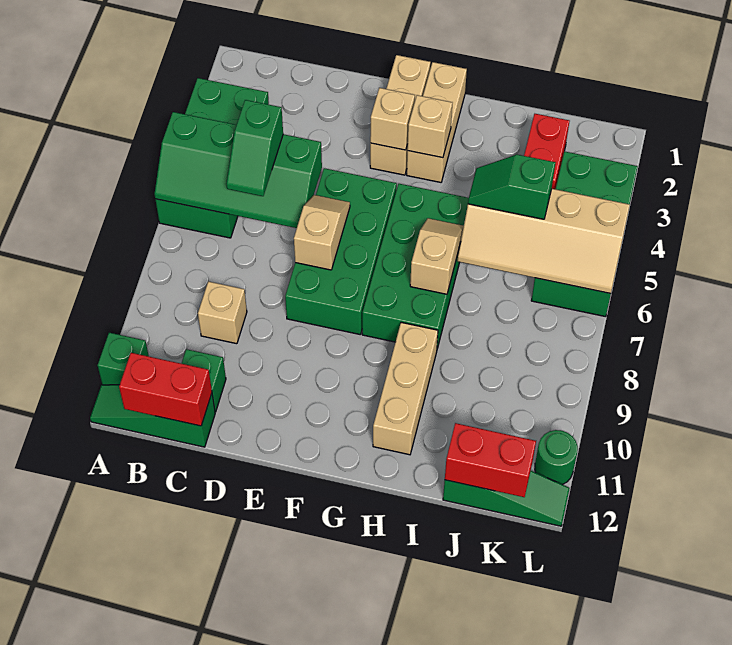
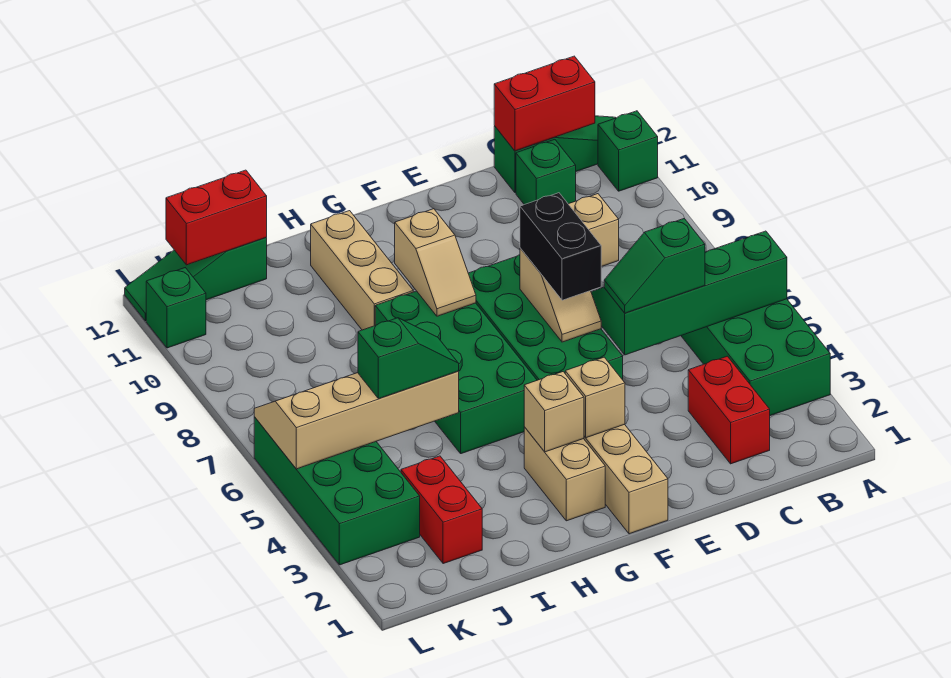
none -> red brick C2:C3 level 1
green slope C5:C6 level 3 top 5 -> green slope C5:D5 level 3 top C
none -> black brick E6:E7 level 3
tan brick G1:G3 level 1 -> tan brick G2:G3 level 1
tan slope H6:H7 level 2 top 7 -> tan slope G8:G9 level 2 top 9
green round brick L11 level 1 -> green brick L11 level 1

